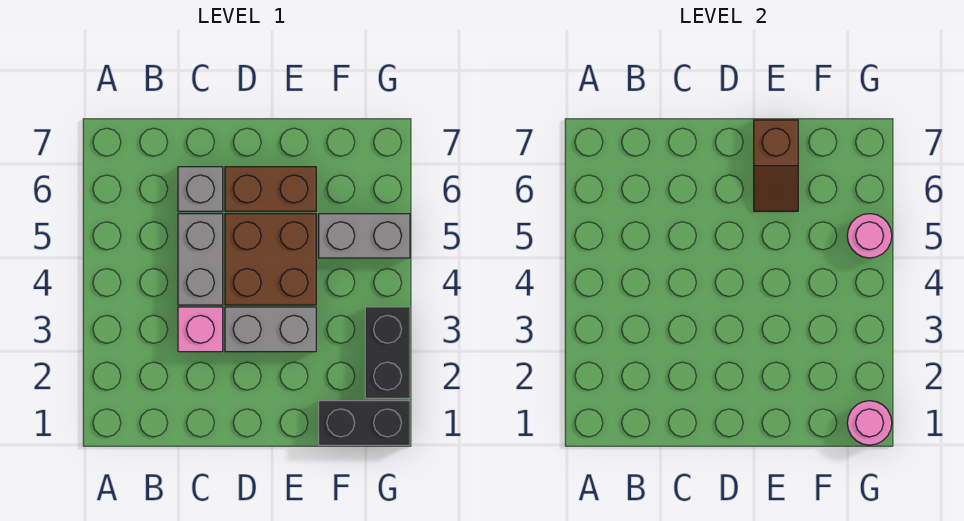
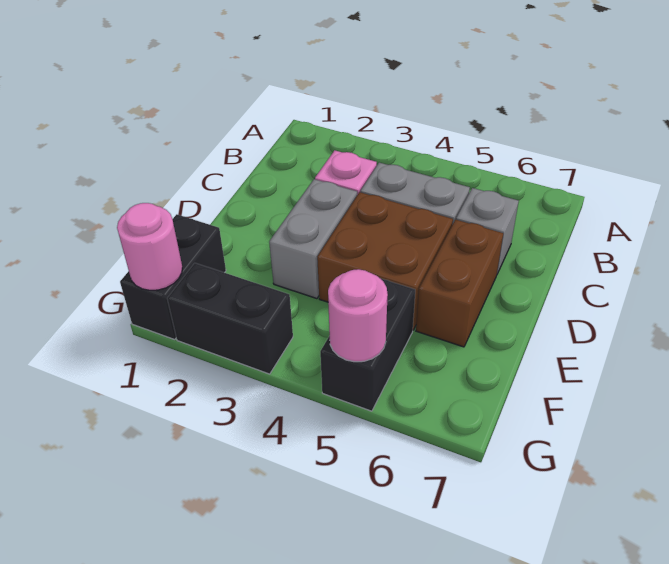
brown slope E6:E7 level 2 top 7 -> none
grey brick F5:G5 level 1 -> black brick F5:G5 level 1

